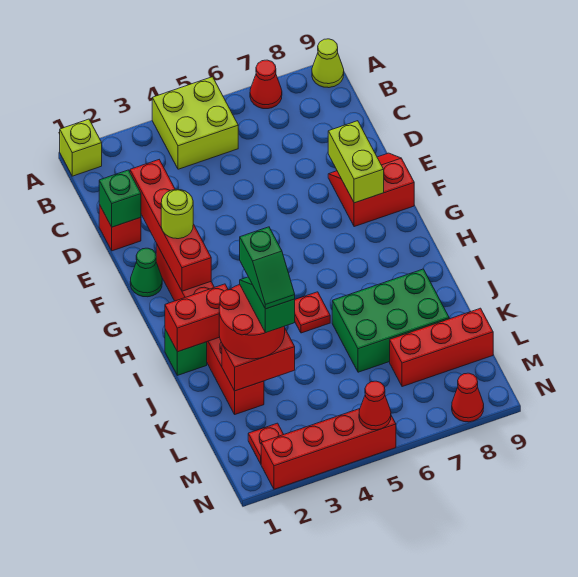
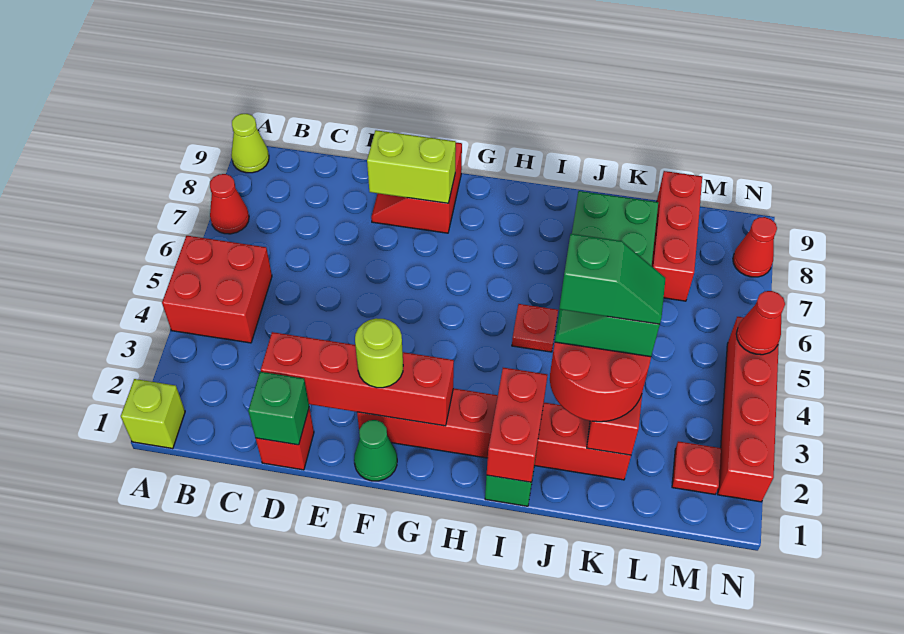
lime brick A4:B5 level 1 -> red brick A4:B5 level 1

